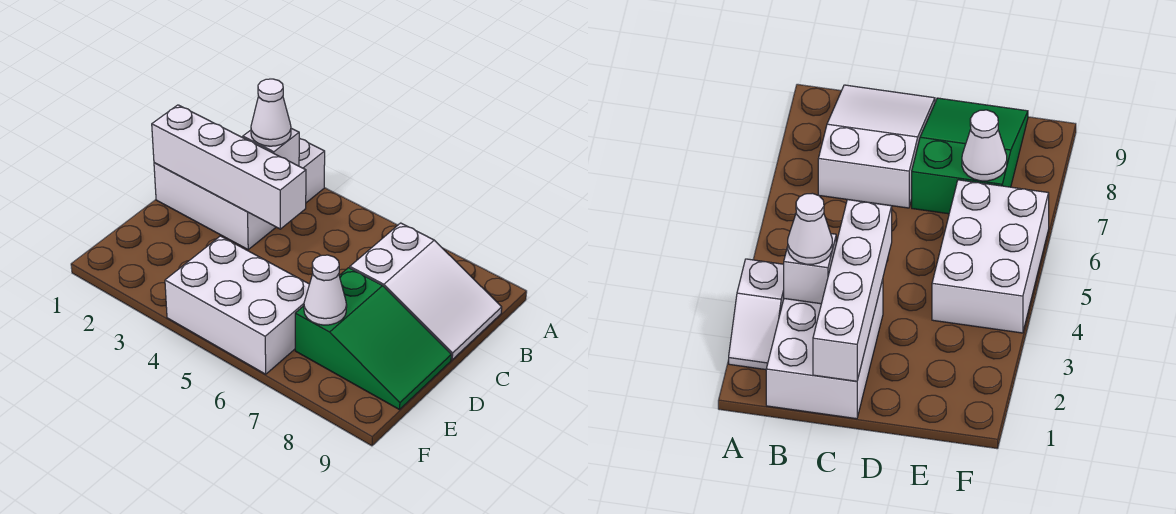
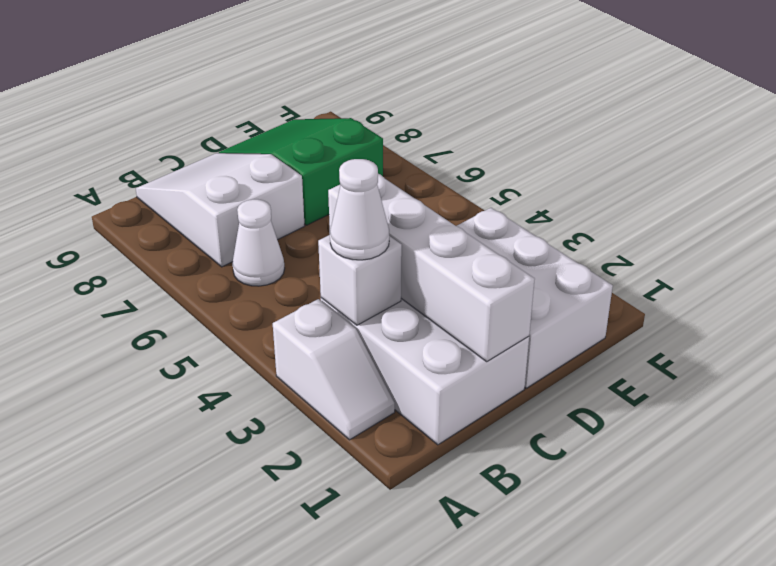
white brick E4:F6 level 1 -> white brick D1:E3 level 1
white cone E7 level 2 -> white cone B6 level 1

